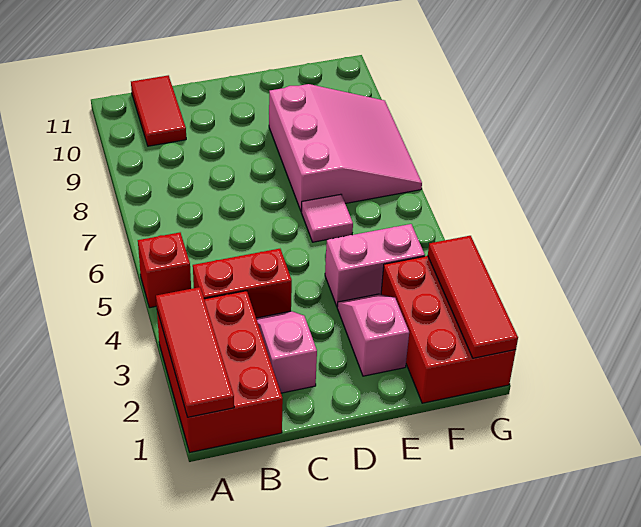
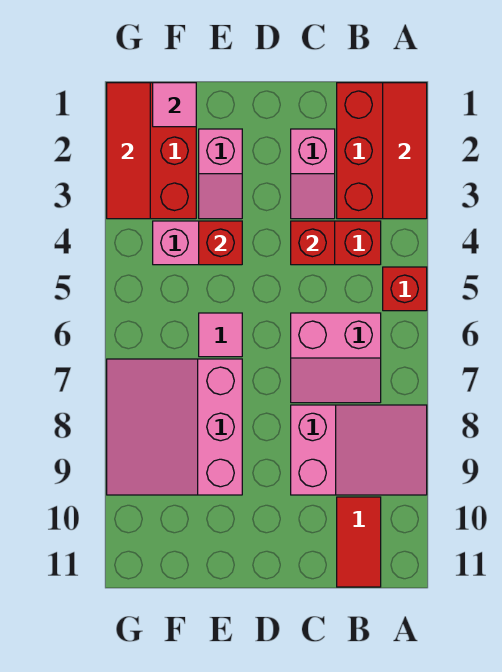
none -> pink slope A8:C9 level 1 top C
none -> pink slope B6:C7 level 1 top 6
none -> red brick C4 level 2
none -> red brick E4 level 2
none -> pink tile F1 level 2

